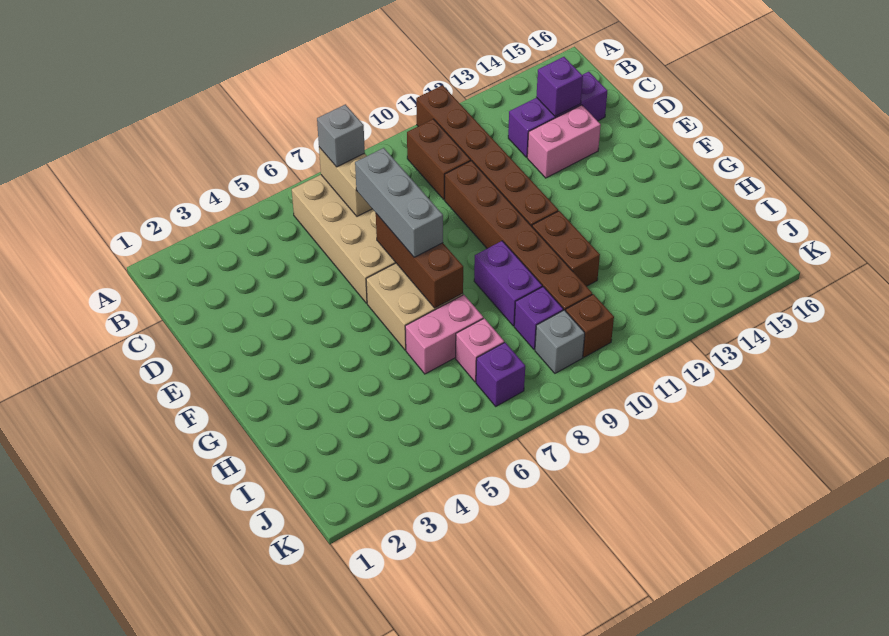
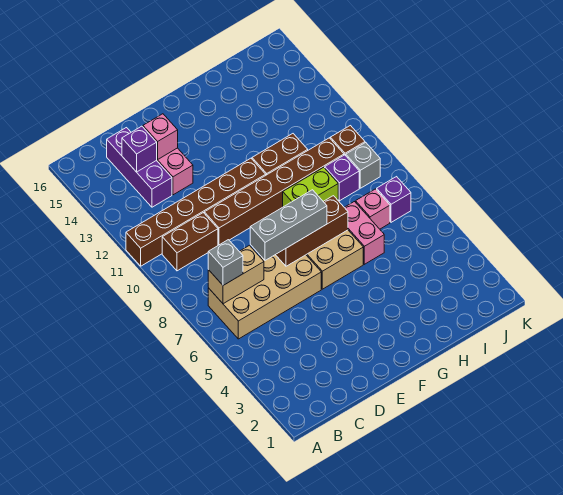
none -> pink brick D14 level 2
purple brick G9:H9 level 1 -> lime brick G9:H9 level 1

